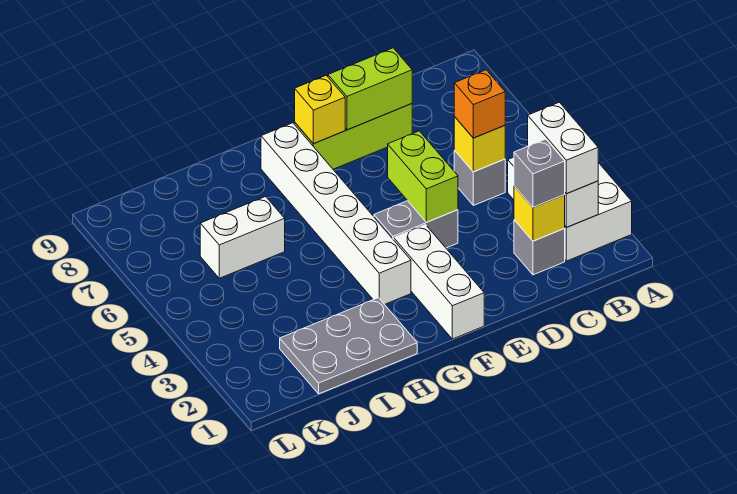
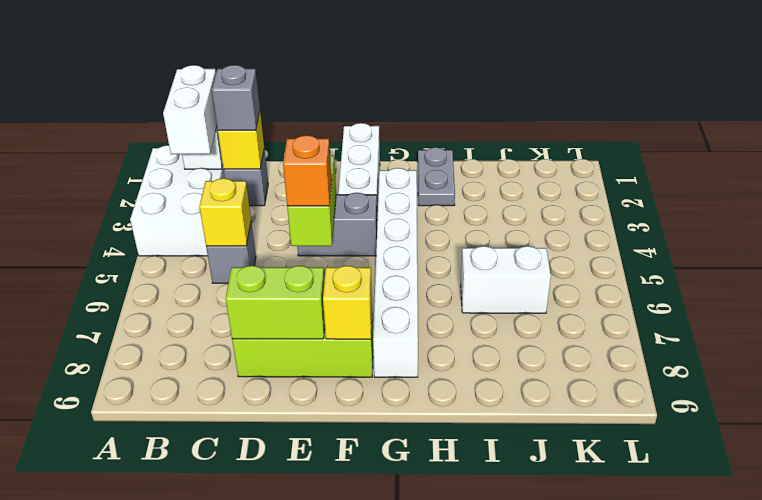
orange brick C5 level 3 -> orange brick E5 level 3
grey plate H1:J2 level 1 -> grey plate H1:H2 level 1

